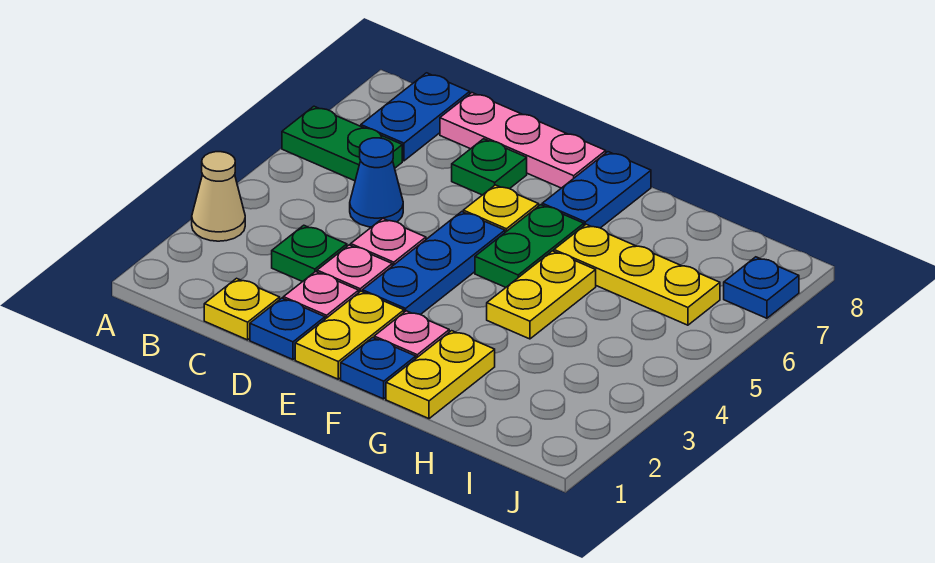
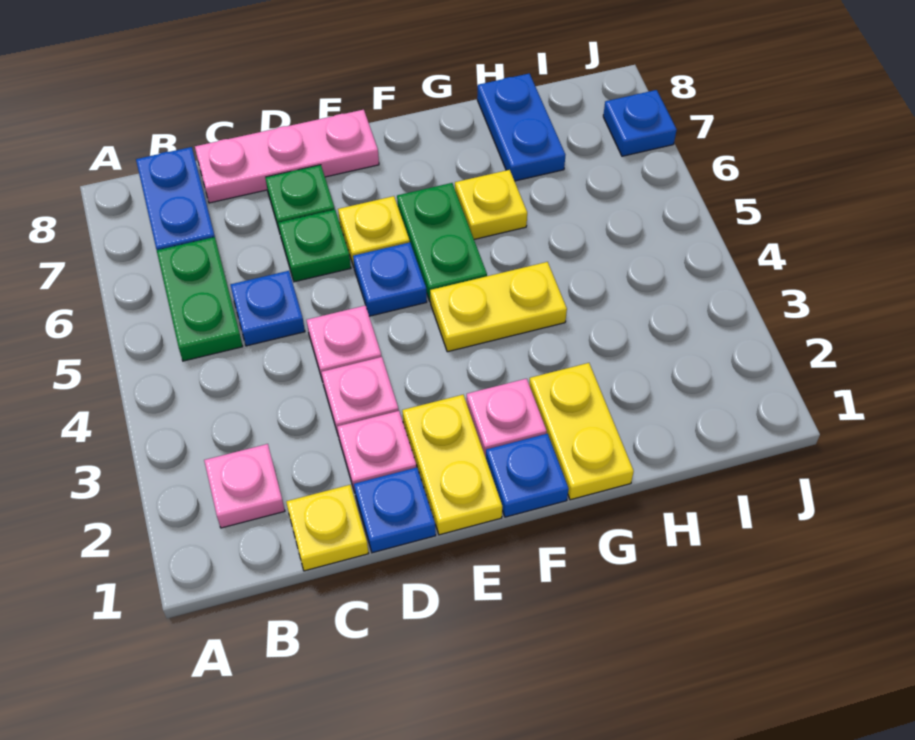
tan cone A3 level 1 -> none
green plate A6:B6 level 1 -> green plate B5:B6 level 1
none -> pink plate B2 level 1
green plate C3 level 1 -> green plate D6 level 1
blue cone C5 level 1 -> blue plate C5 level 1
blue plate E3:E5 level 1 -> blue plate E5 level 1
blue plate F7:F8 level 1 -> blue plate H7:H8 level 1
yellow plate G4:G5 level 1 -> yellow plate F4:G4 level 1
yellow plate G6:I6 level 1 -> yellow plate G6 level 1

